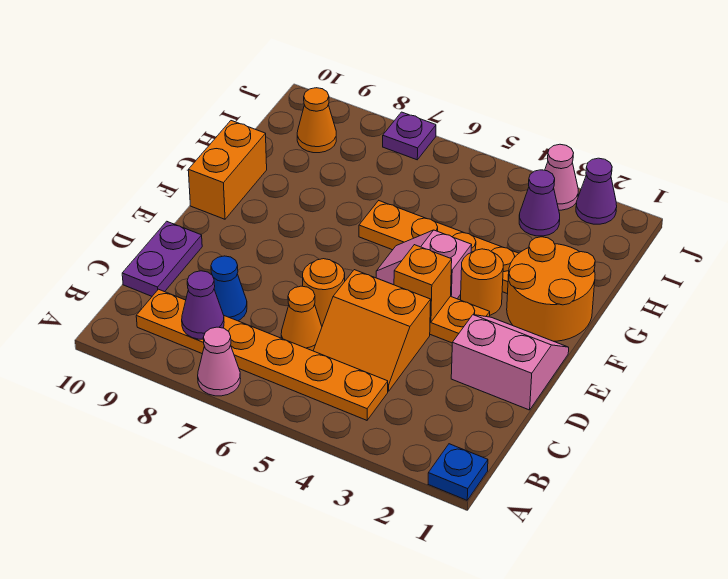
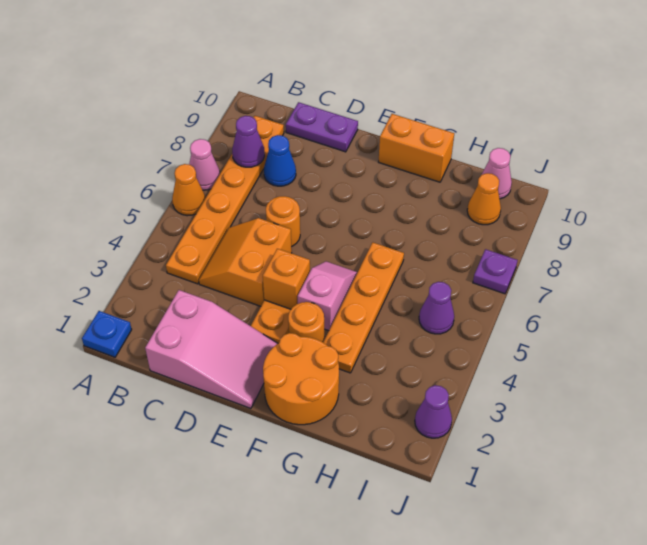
orange cone C6 level 1 -> orange cone A6 level 1
pink slope D1:E2 level 1 top D -> pink slope C1:E2 level 1 top C
purple cone I3 level 1 -> purple cone I5 level 1
pink cone J3 level 1 -> pink cone I10 level 1

